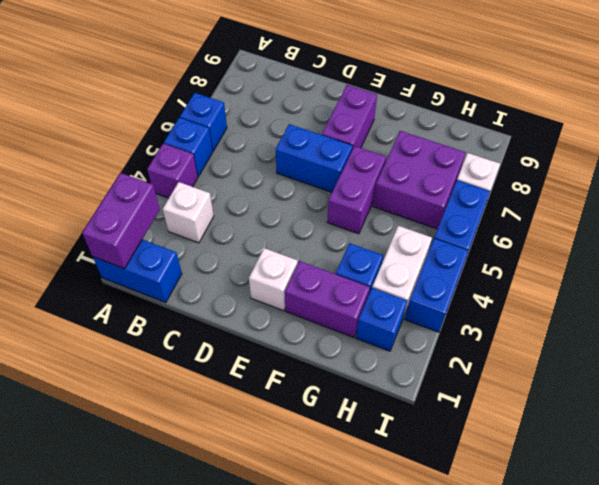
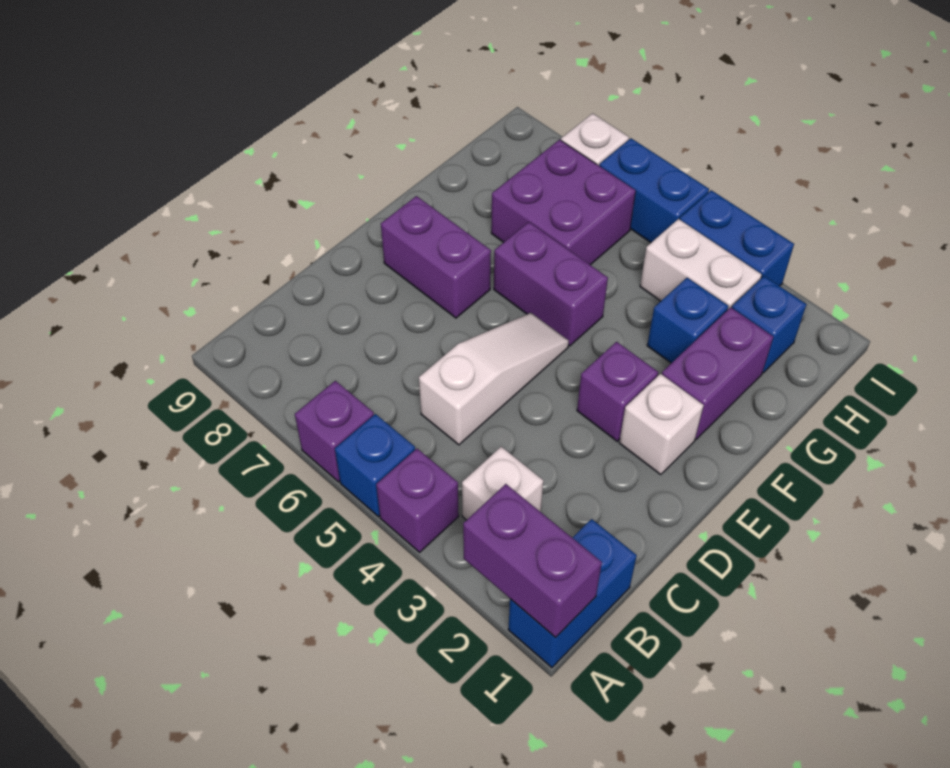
blue brick A6 level 1 -> purple brick A6 level 1
none -> white slope C5:E5 level 1 top C
blue brick D6:E6 level 1 -> none
none -> purple brick E3 level 1

